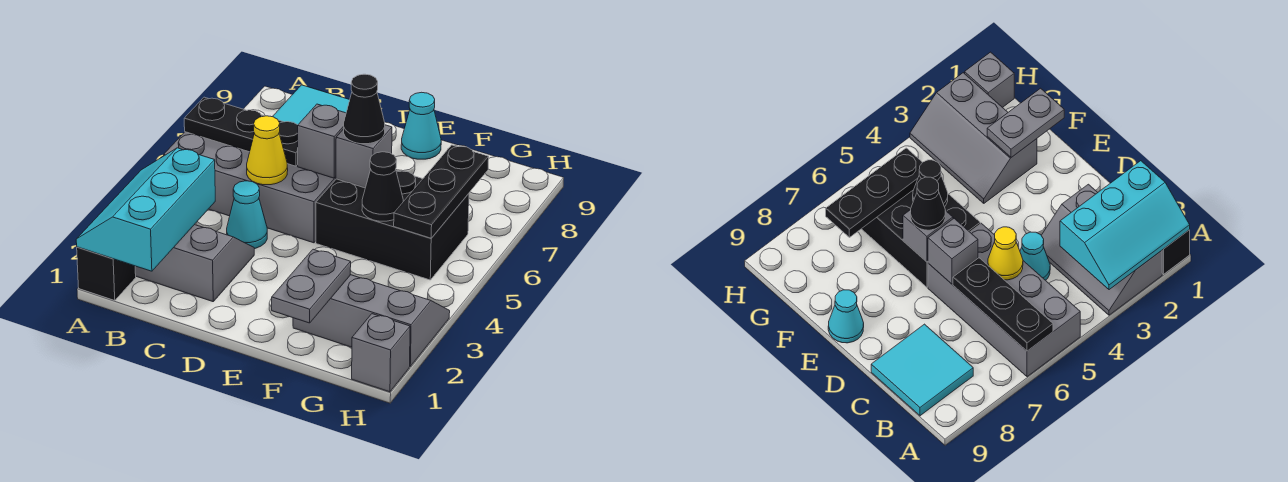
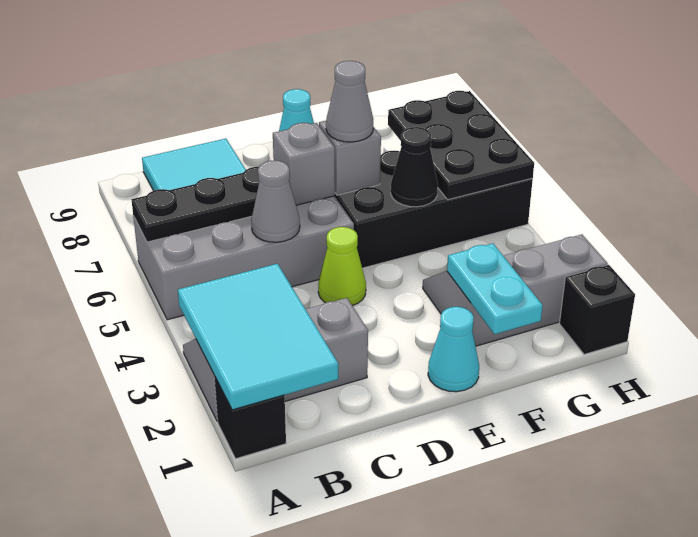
cyan slope A1:B3 level 2 top B -> cyan tile A1:B3 level 2
cyan cone C4 level 1 -> cyan cone E1 level 1
yellow cone C5 level 2 -> grey cone C5 level 2
none -> lime cone D4 level 1
black brick E5:G6 level 1 -> black brick E5:H6 level 1
black cone E6 level 3 -> grey cone E6 level 3
grey plate F1:F2 level 2 -> cyan plate F1:F2 level 2
black plate G5:G7 level 2 -> black plate G5:H7 level 2
grey brick H1 level 1 -> black brick H1 level 1

